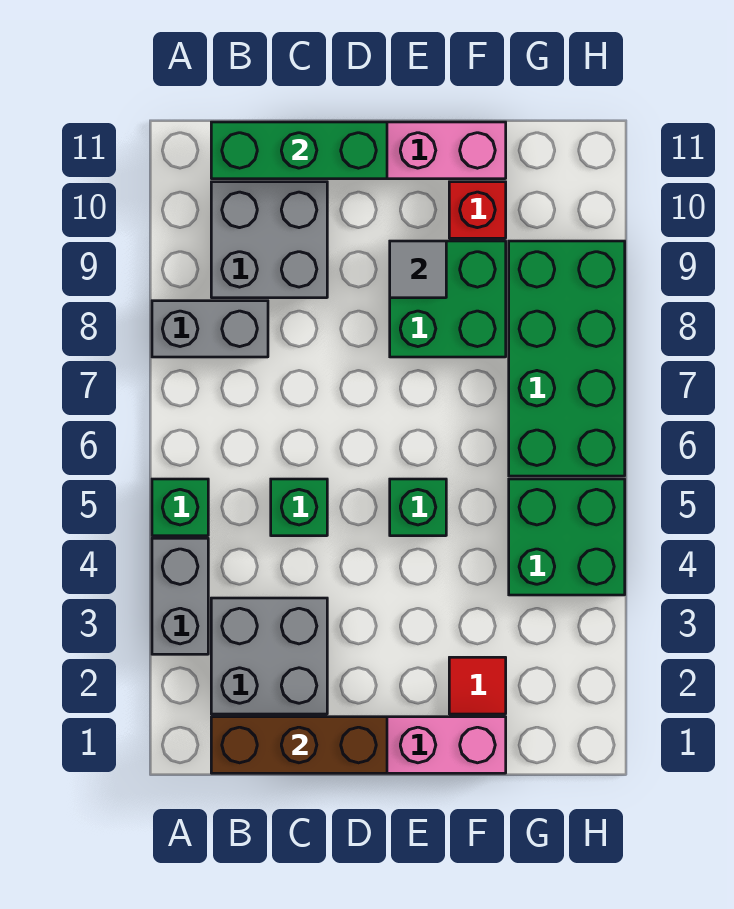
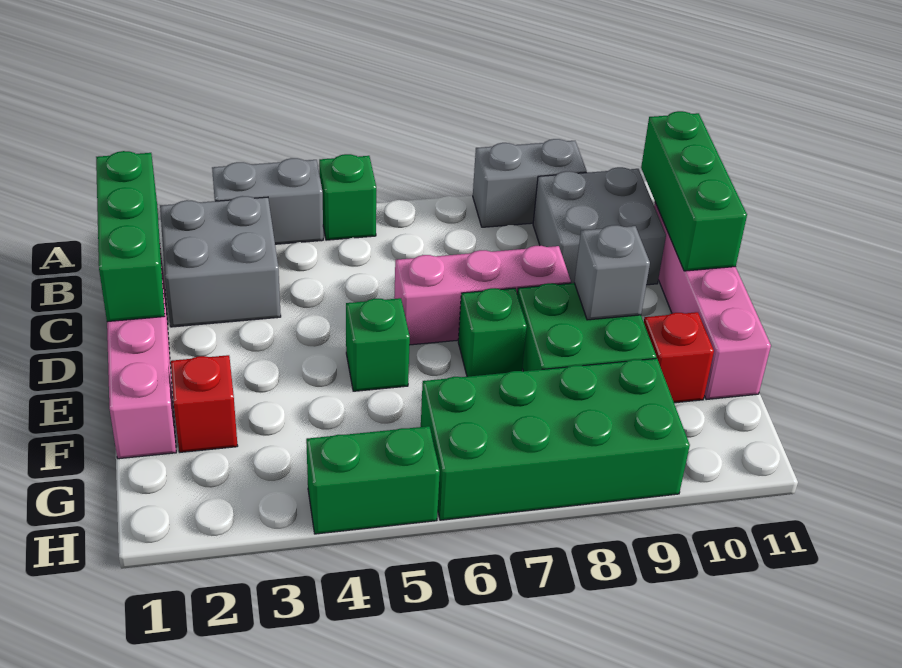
grey brick A8:B8 level 1 -> grey brick A8:A9 level 1
brown brick B1:D1 level 2 -> green brick B1:D1 level 2
green brick C5 level 1 -> green brick E7 level 1
none -> pink brick D6:D8 level 1
grey tile E9 level 2 -> grey brick E9 level 2
red tile F2 level 1 -> red brick F2 level 1
green brick G4:H5 level 1 -> green brick H4:H5 level 1

